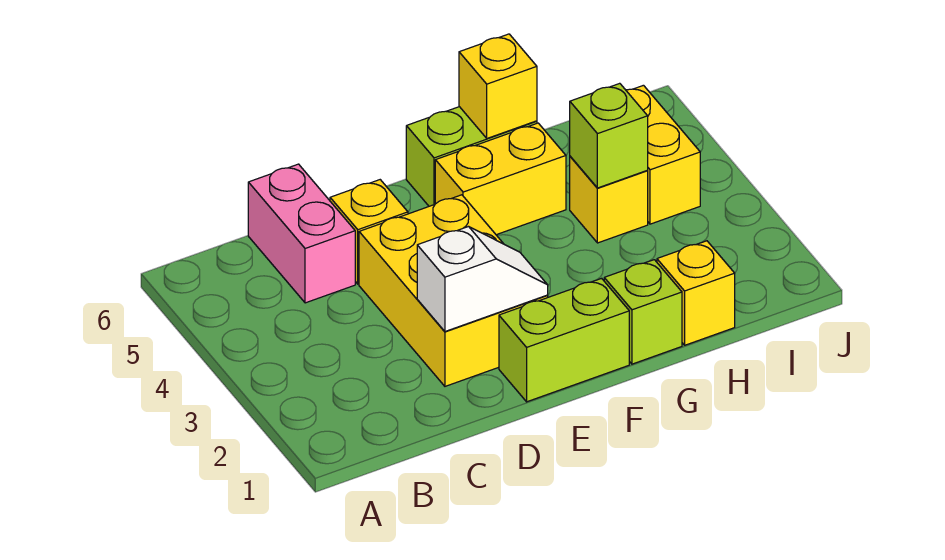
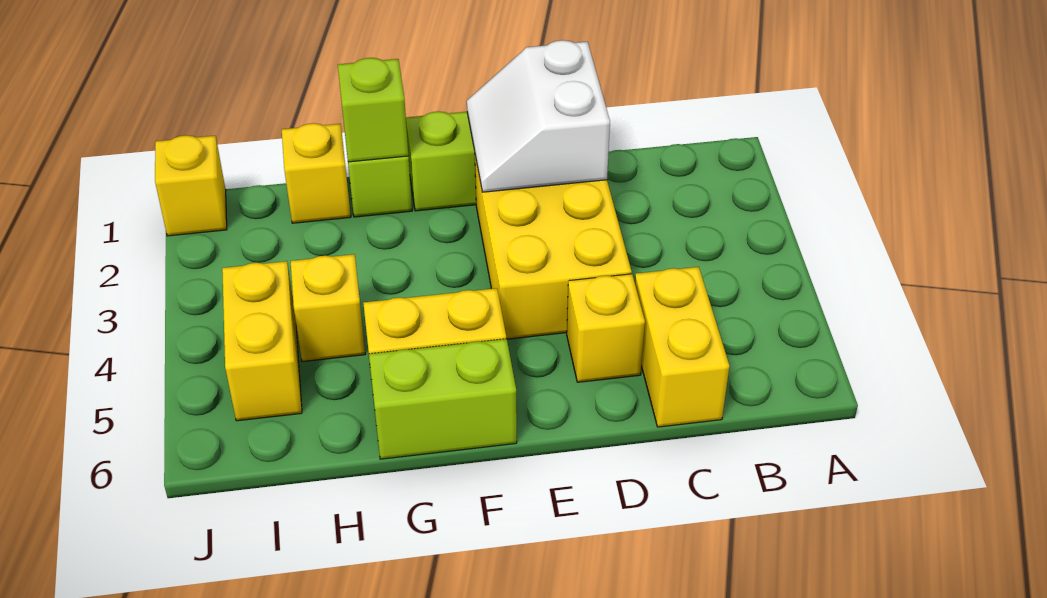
pink brick C5:C6 level 1 -> yellow brick C5:C6 level 1
white slope D2:E2 level 2 top D -> white slope D1:E2 level 2 top D
yellow brick G6 level 2 -> yellow brick J1 level 1
lime brick H4 level 2 -> lime brick G1 level 2

